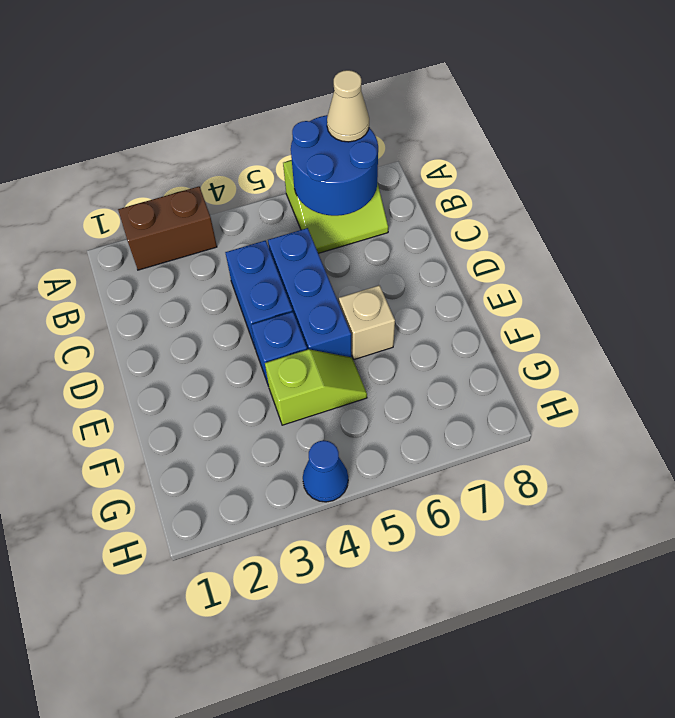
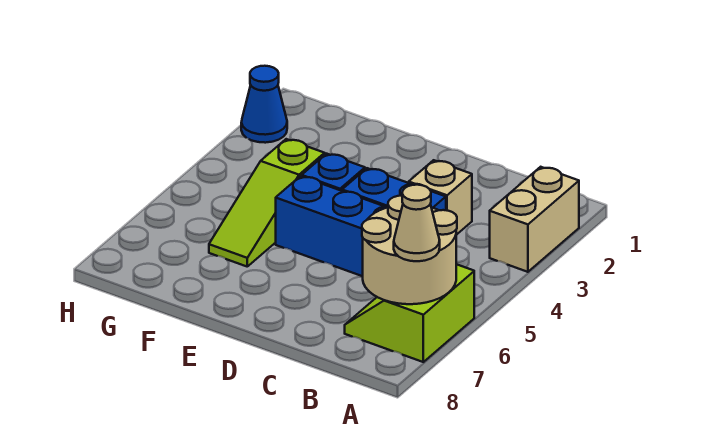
brown brick A2:A3 level 1 -> tan brick A2:A3 level 1
blue round brick A6:B7 level 2 -> tan round brick A6:B7 level 2
tan brick E6 level 1 -> tan brick C3 level 1
lime slope F4:F5 level 1 top 4 -> lime slope F4:F6 level 1 top 4
blue cone H4 level 1 -> blue cone H2 level 1

